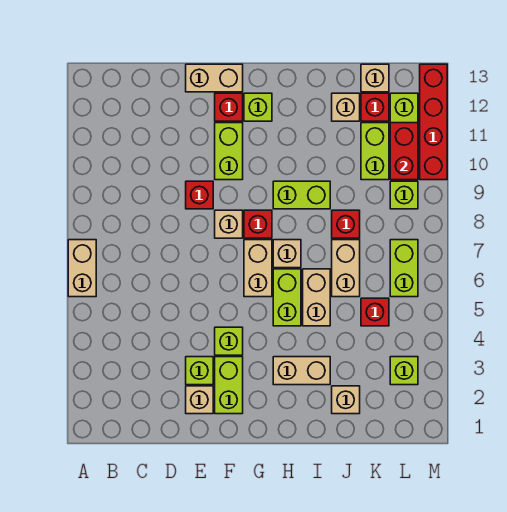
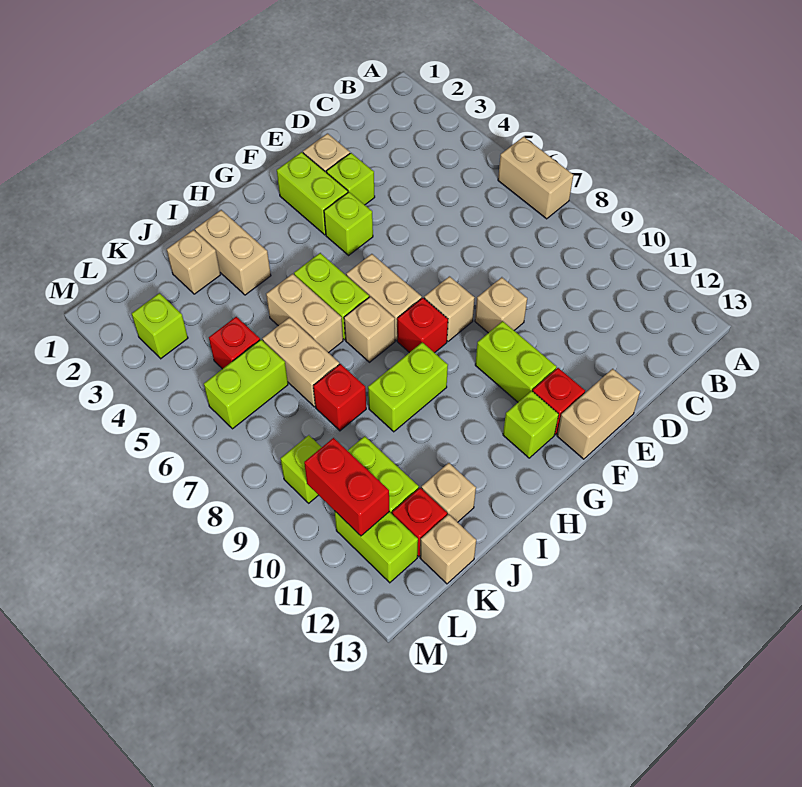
red brick E9 level 1 -> tan brick E9 level 1
tan brick H3:I3 level 1 -> tan brick I2:I3 level 1
lime brick L6:L7 level 1 -> lime brick K6:L6 level 1
red brick M10:M13 level 1 -> none

